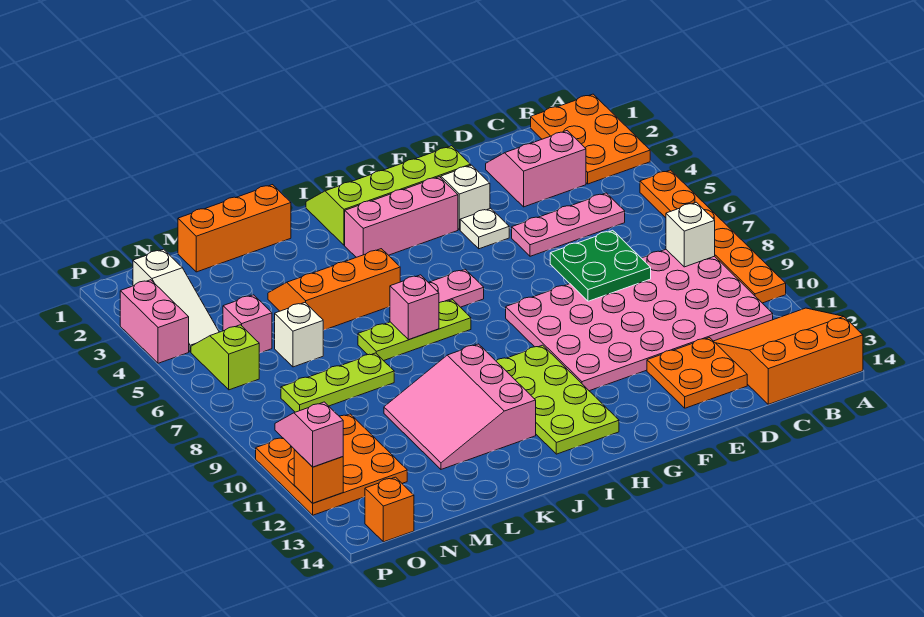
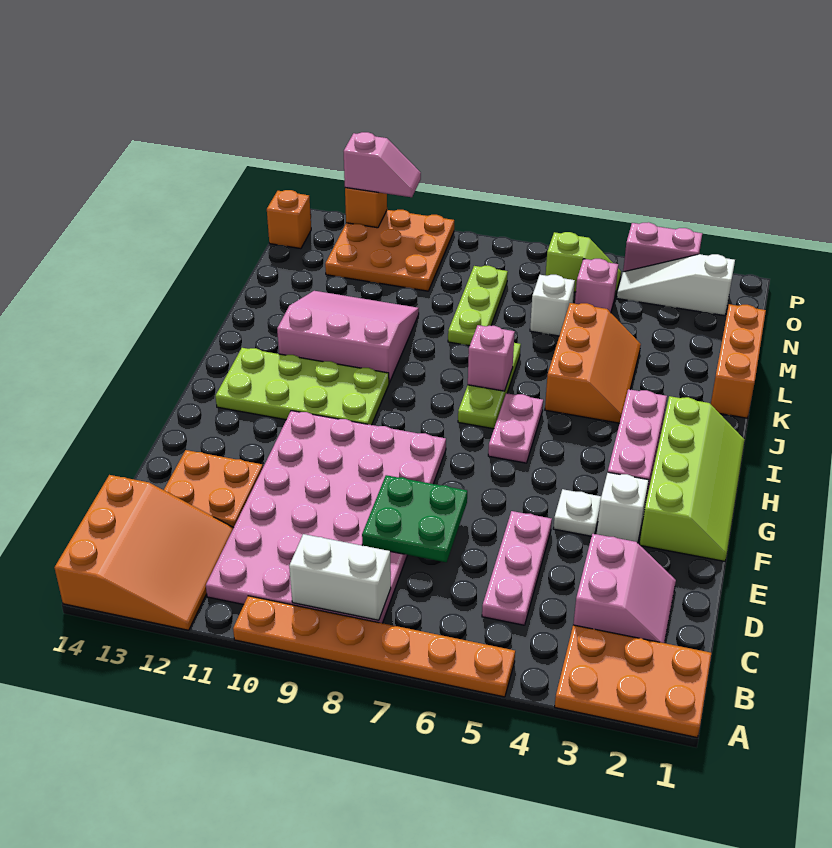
white brick B8 level 2 -> white brick B8:B9 level 2

